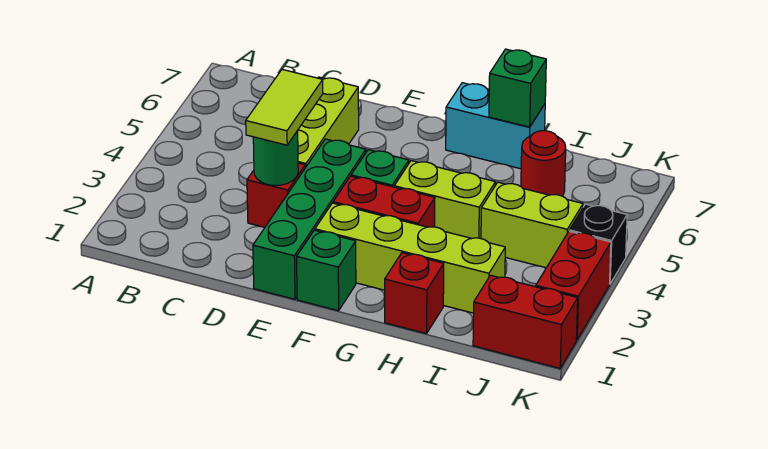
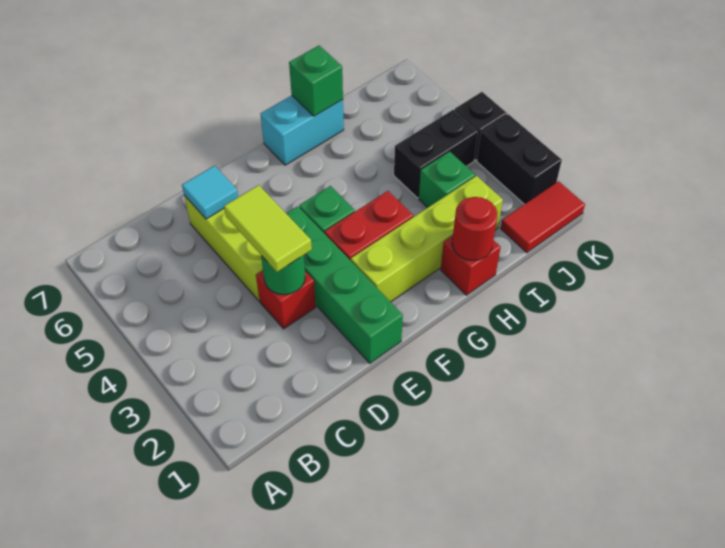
none -> cyan tile D6 level 2
green brick F1 level 1 -> green brick I3 level 1
lime brick G4:H4 level 1 -> none
lime brick I4:J4 level 1 -> black brick I4:J4 level 1
red round brick I6 level 1 -> red round brick H1 level 2
red brick J1:K1 level 1 -> red tile J1:K1 level 1
red brick K2:K3 level 1 -> black brick K2:K3 level 1

